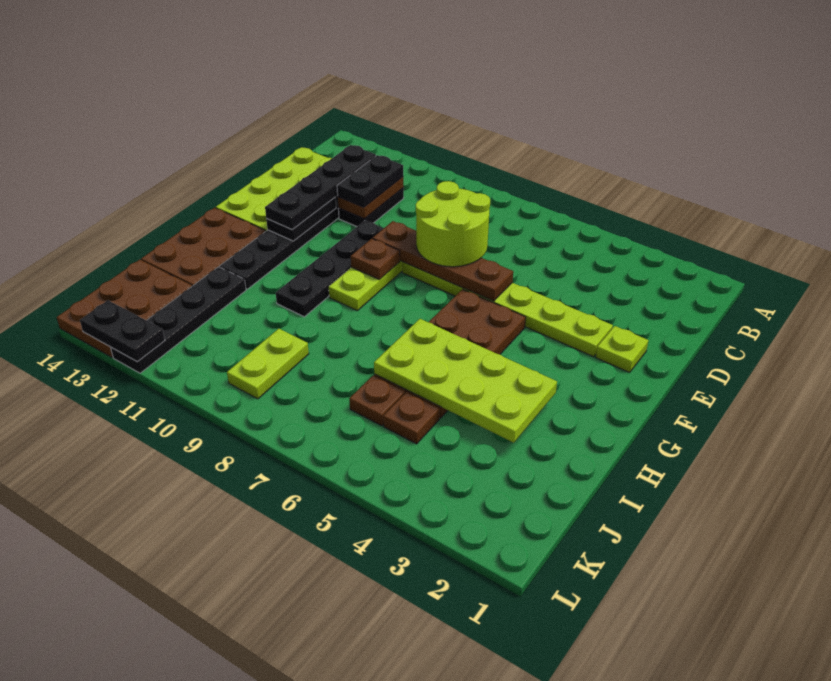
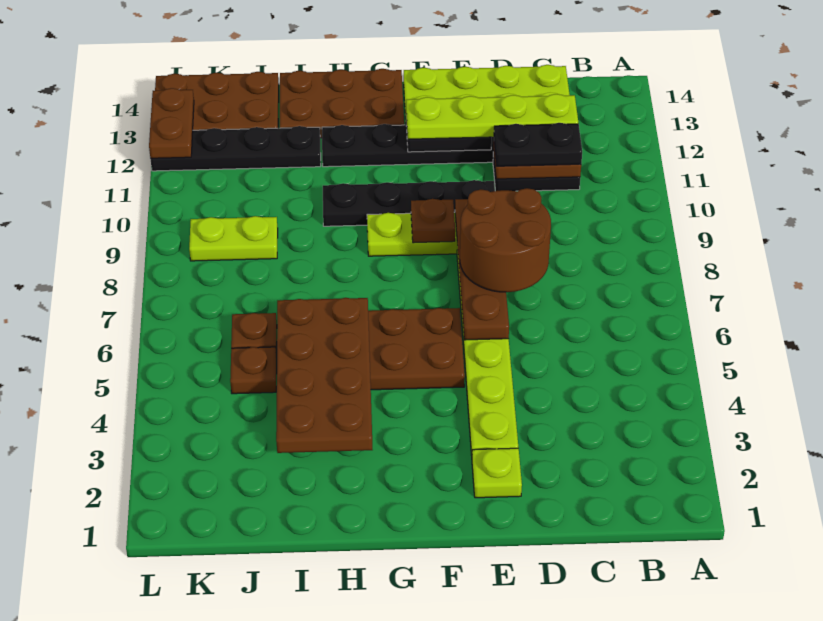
black plate C12:F12 level 3 -> lime plate C12:F12 level 3
lime round brick D7:E8 level 3 -> brown round brick D7:E8 level 3
lime plate H3:I6 level 2 -> brown plate H3:I6 level 2
black plate L12:L13 level 2 -> brown plate L12:L13 level 2

